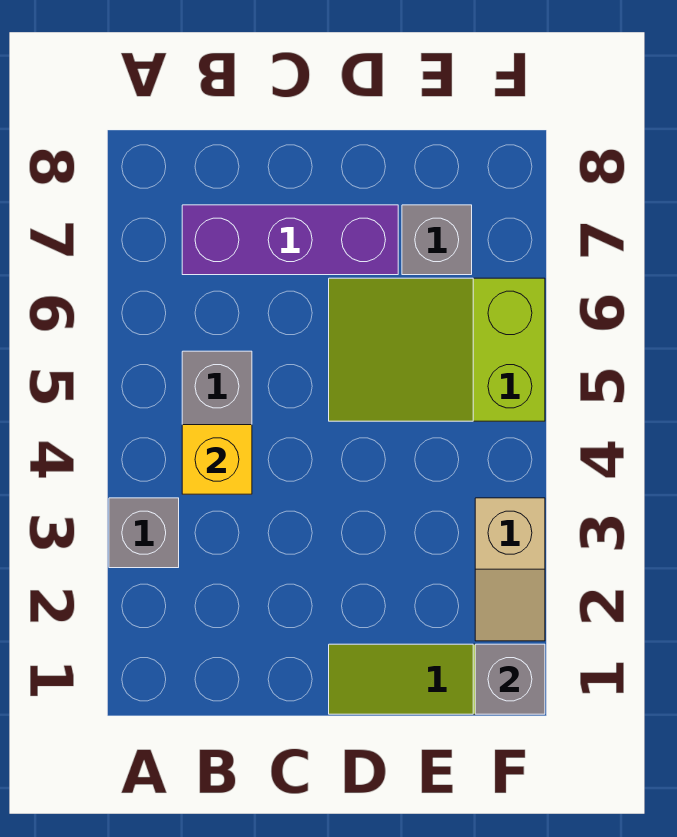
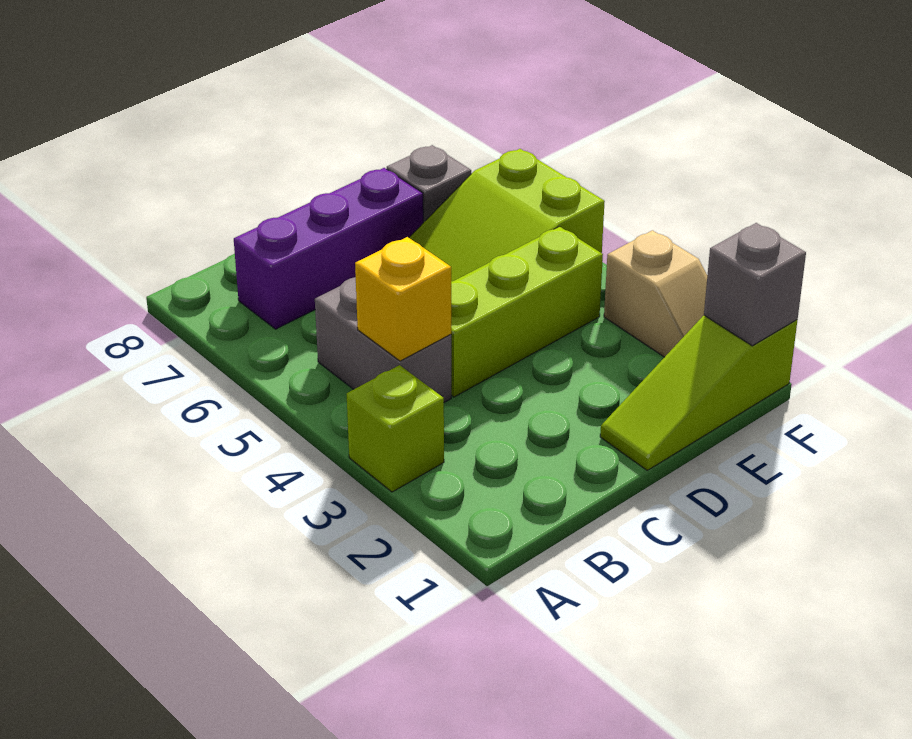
grey brick A3 level 1 -> lime brick A3 level 1
none -> lime brick C4:E4 level 1

